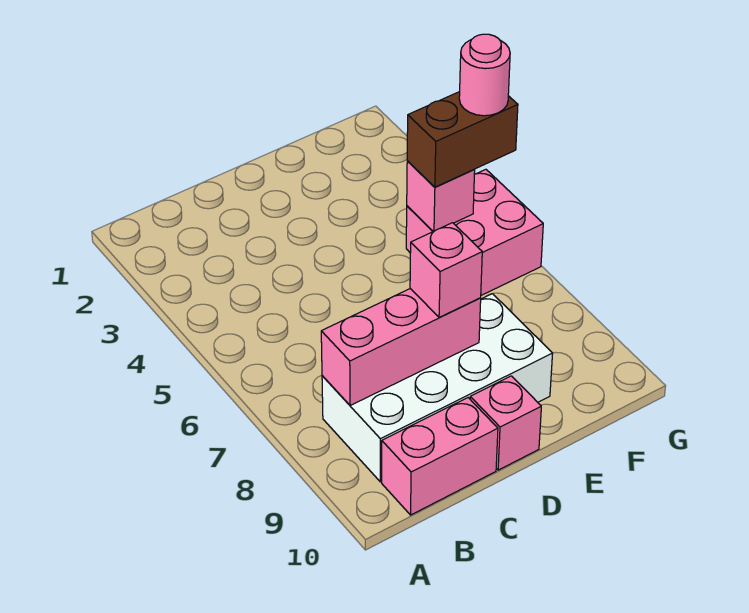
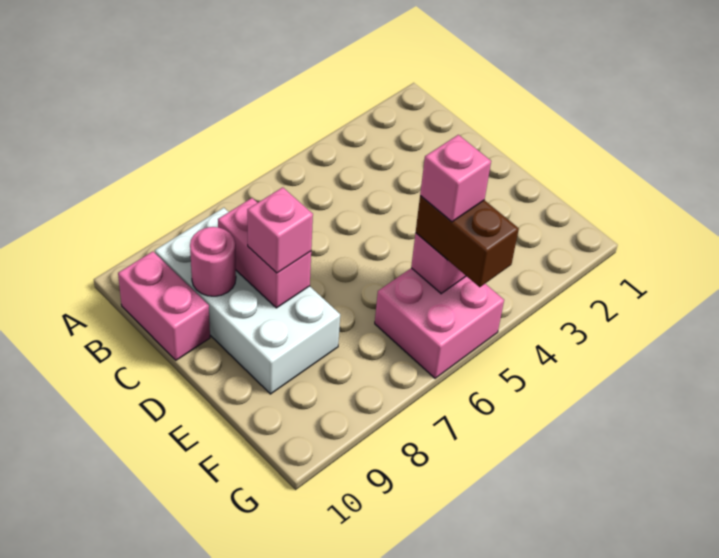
pink brick B8:D8 level 2 -> pink brick C8:D8 level 2
pink brick D10 level 1 -> pink brick F5 level 4
pink round brick G5 level 4 -> pink round brick C9 level 2

